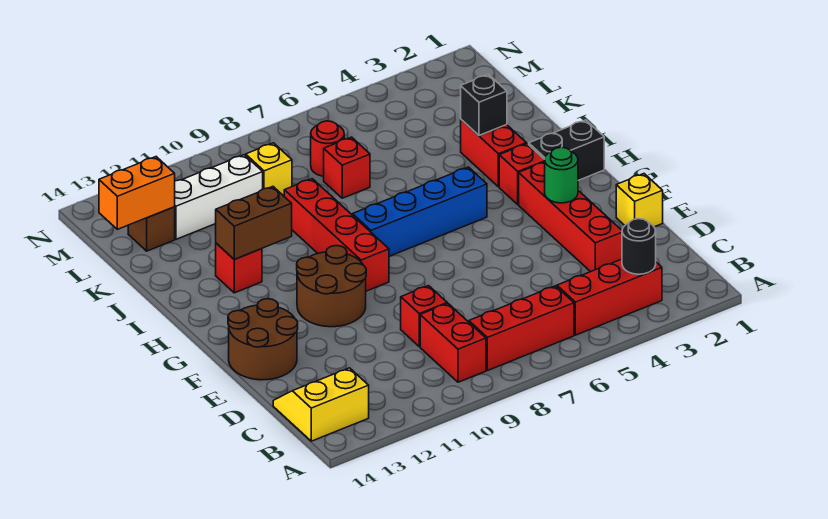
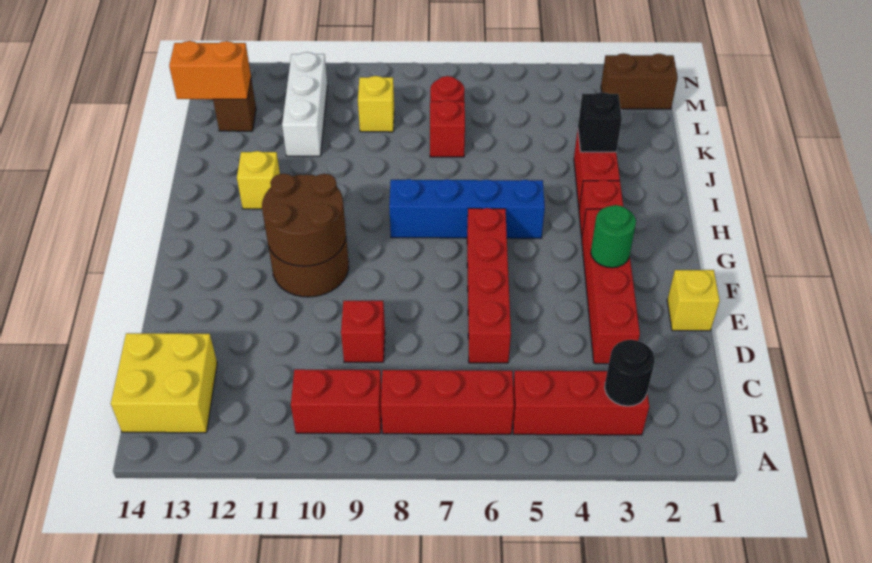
red brick B9:C9 level 1 -> red brick B9:B10 level 1
yellow slope B13:C14 level 1 top B -> yellow brick B13:C14 level 1
brown round brick E13:F14 level 1 -> brown round brick F10:G11 level 2
red brick G9:J9 level 1 -> red brick D6:G6 level 1
black brick H1:H2 level 1 -> none
brown brick I11:I12 level 2 -> brown brick M1:M2 level 1
red brick I12 level 1 -> yellow brick I12 level 1
white brick L10:L12 level 1 -> white brick K11:M11 level 1

